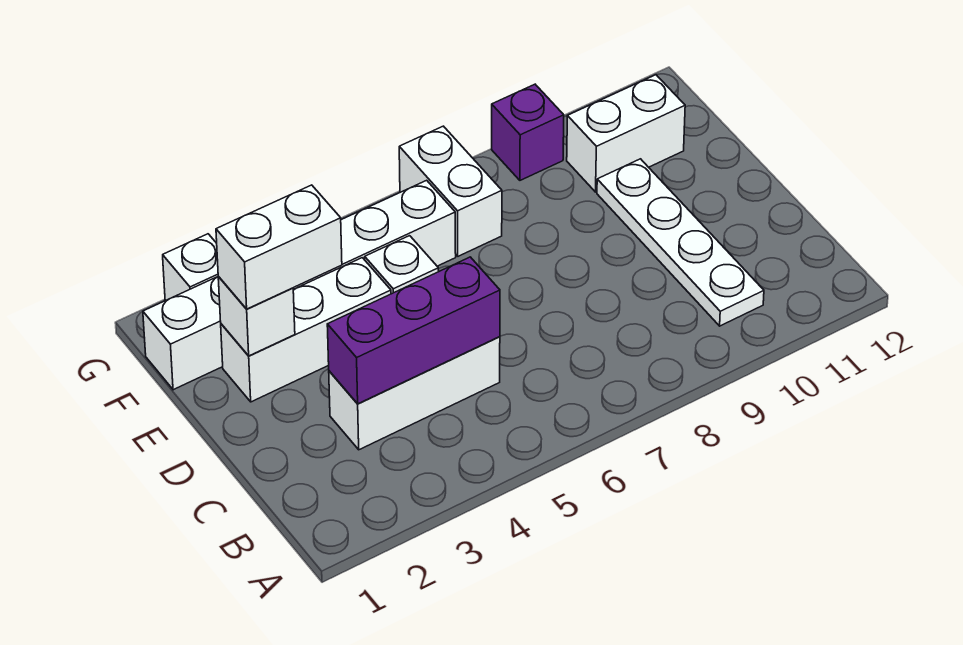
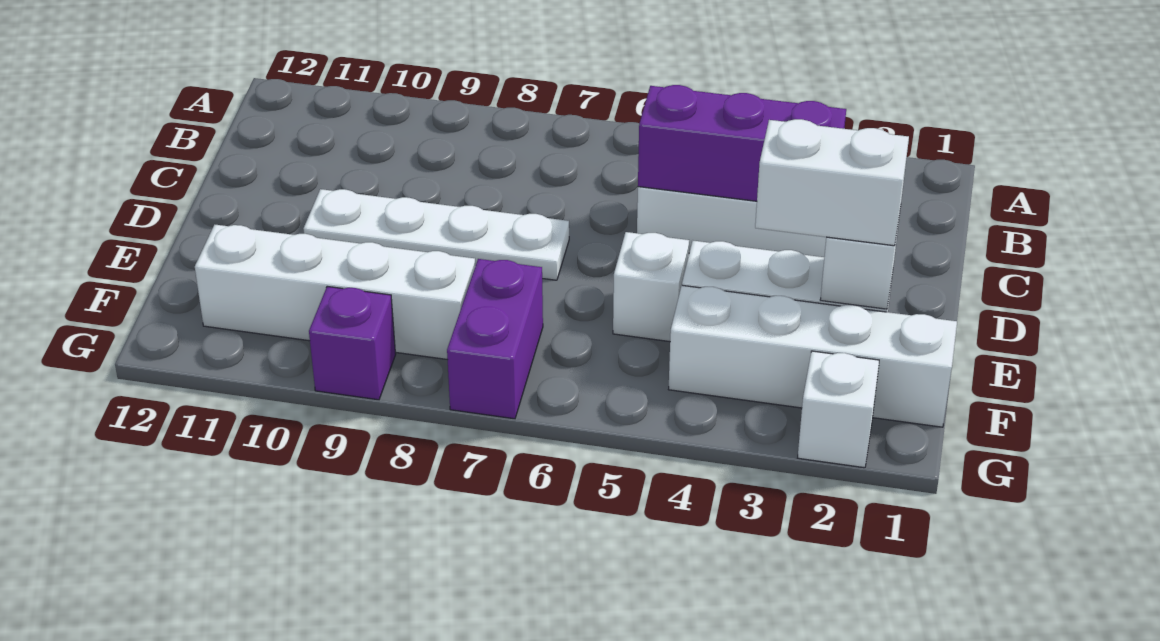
white plate B10:E10 level 1 -> white plate D7:D10 level 1
white brick F1:F6 level 1 -> white brick F1:F4 level 1
white brick F7:G7 level 1 -> purple brick F7:G7 level 1
white brick F10:F11 level 1 -> white brick F8:F11 level 1

